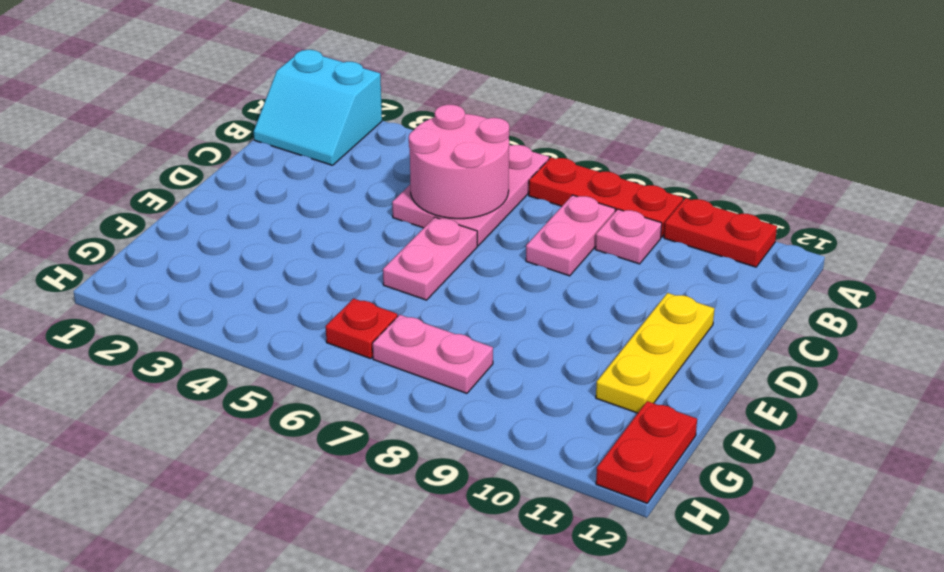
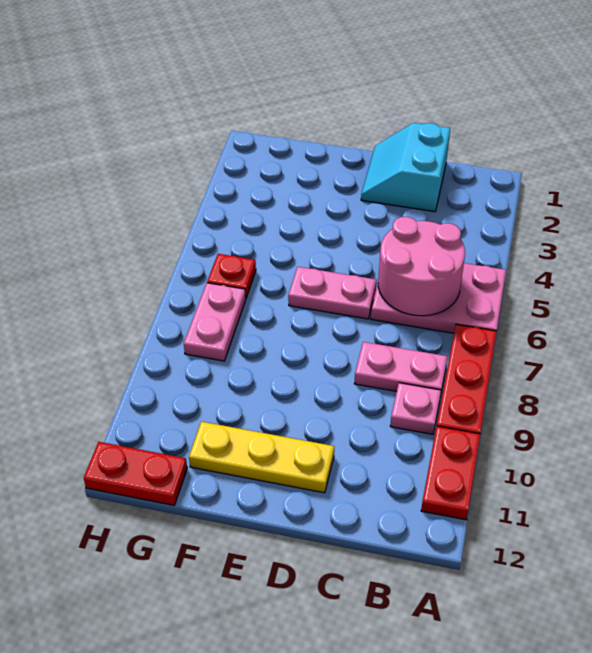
cyan slope A1:B2 level 1 top A -> cyan slope C1:D2 level 1 top C

